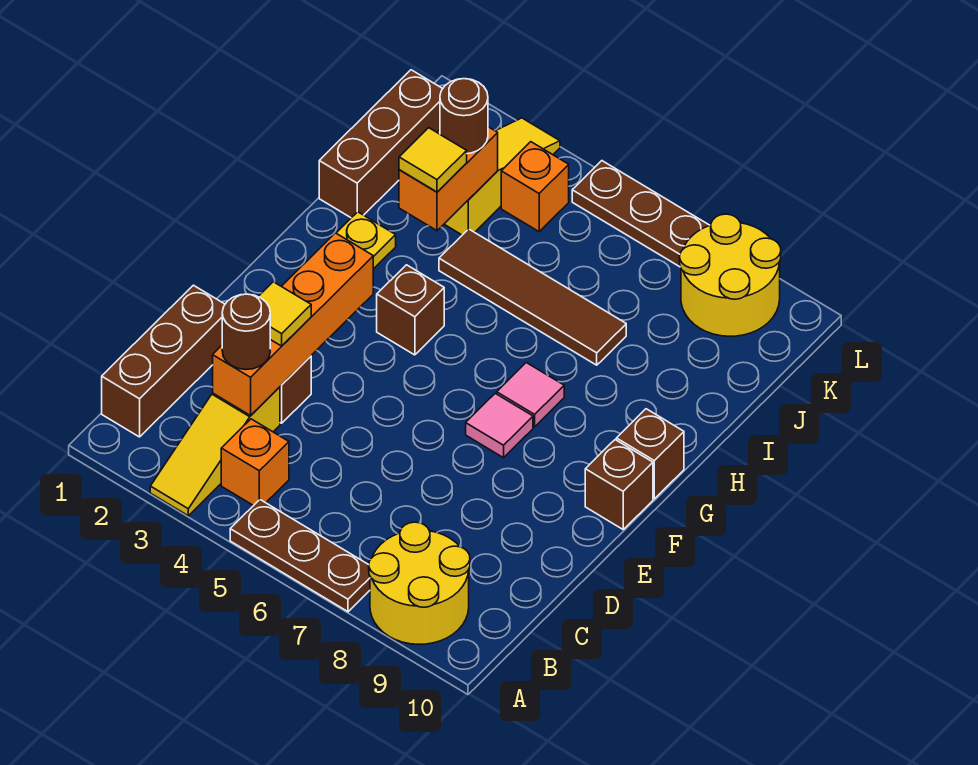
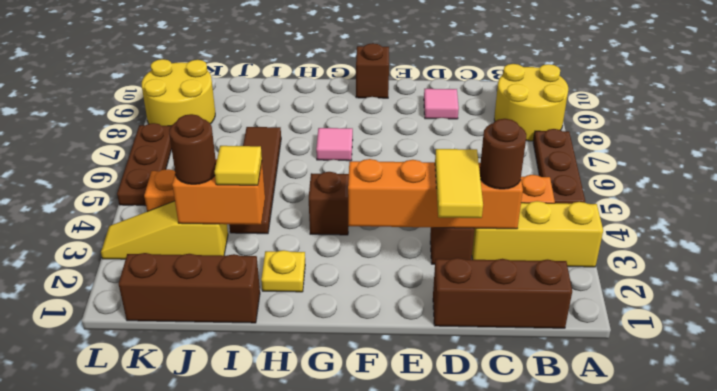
yellow slope A3:C3 level 1 top C -> yellow brick A3:C3 level 1
yellow tile D3 level 3 -> yellow tile D2:D3 level 3
pink tile F7 level 1 -> pink tile D9 level 1
brown brick G10 level 1 -> none

